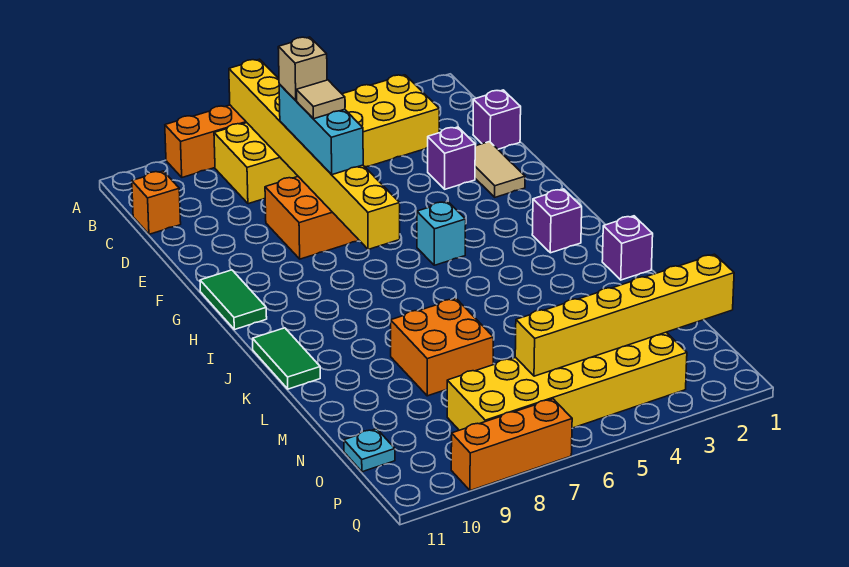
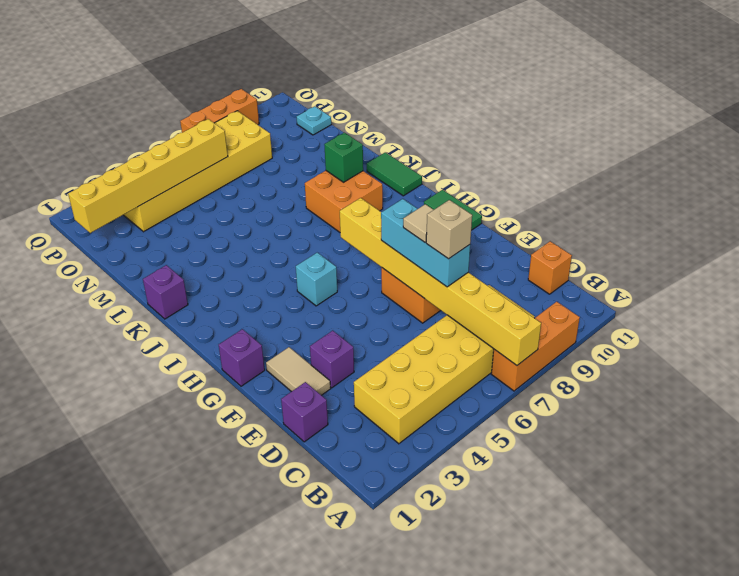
purple brick I2 level 1 -> purple brick G1 level 1
none -> green brick K9 level 2
orange brick L7:M8 level 1 -> orange brick J8:K9 level 1

